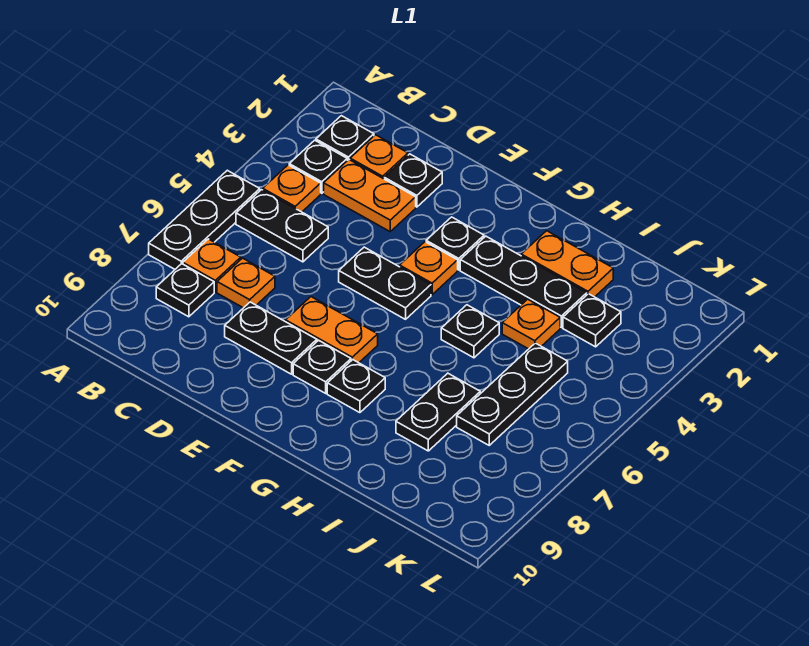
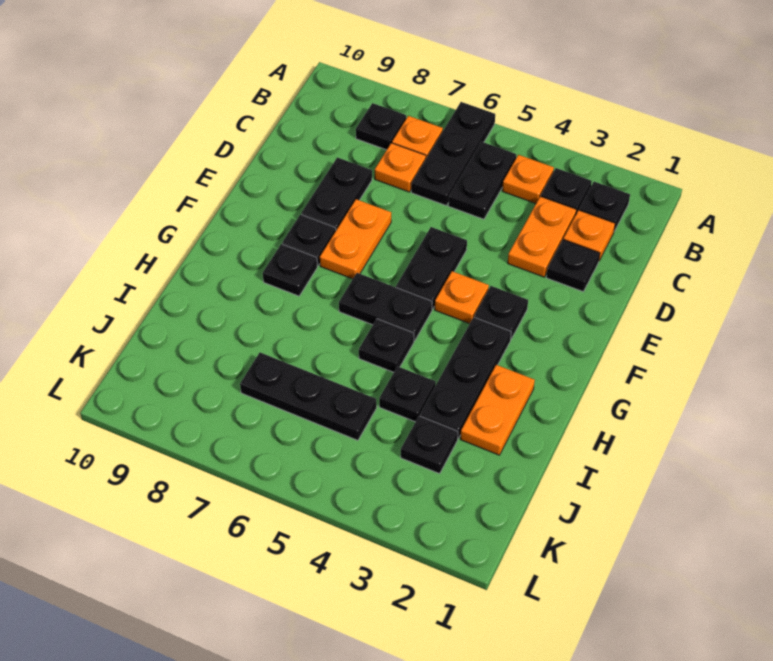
black plate A5:A7 level 1 -> black plate A6:C6 level 1
orange plate I4 level 1 -> black plate I4 level 1
black plate I7:I8 level 1 -> black plate G5:G6 level 1

